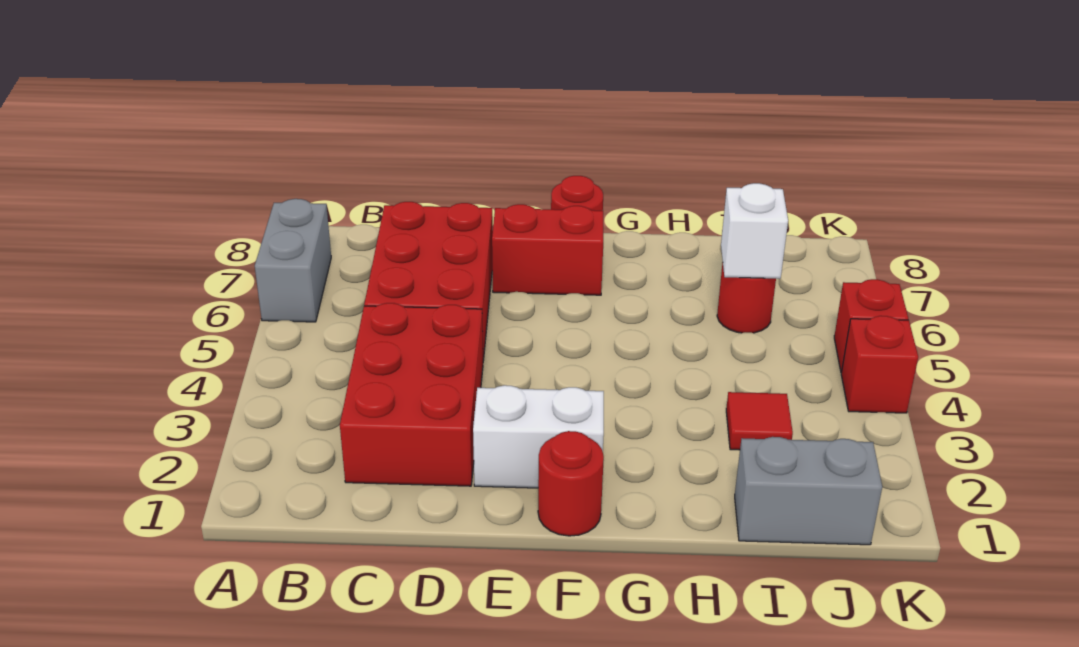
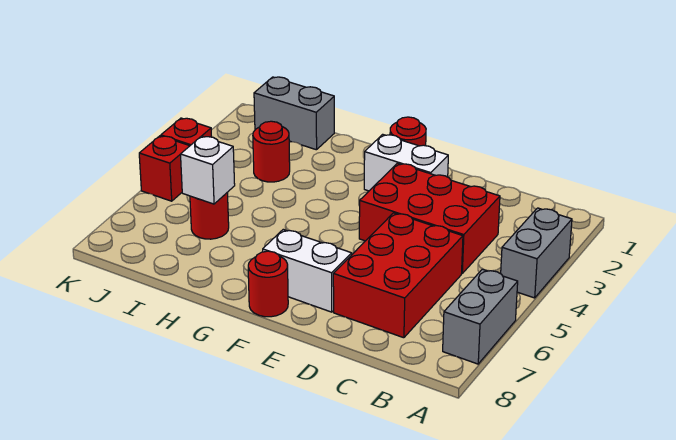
none -> grey brick A3:A4 level 1
red brick C2:D4 level 1 -> red brick C3:E4 level 1
red brick E7:F7 level 1 -> white brick E7:F7 level 1
red tile I3 level 1 -> red round brick I3 level 1

